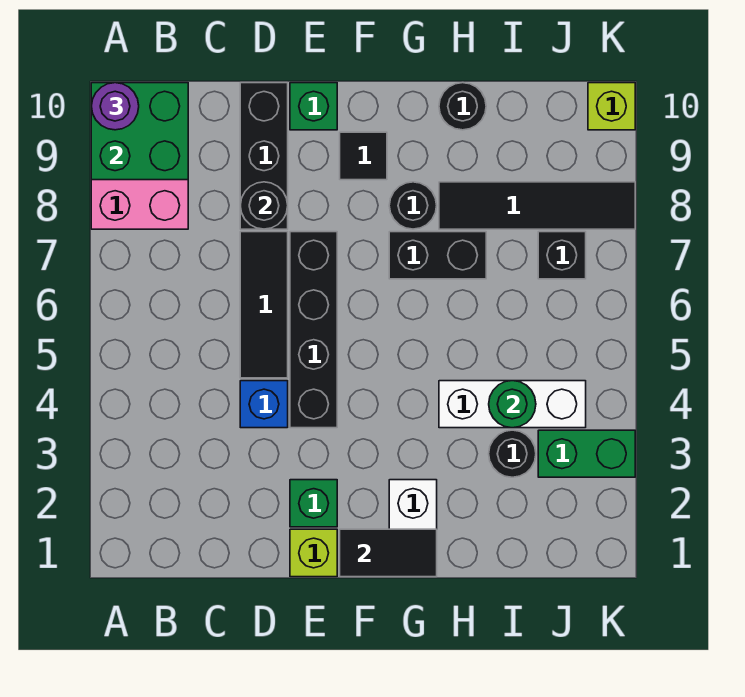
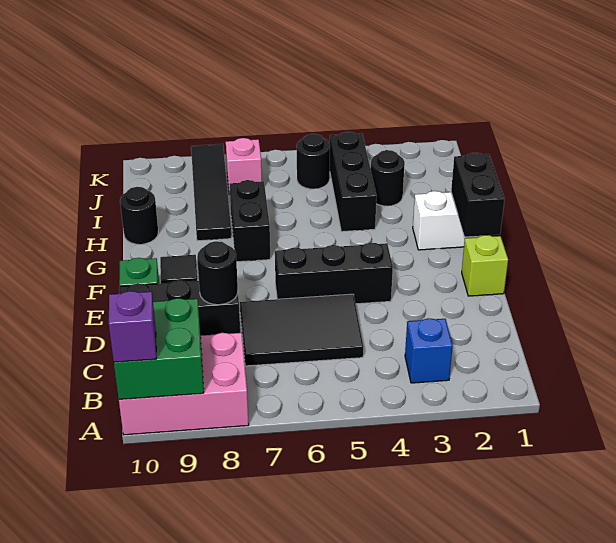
purple round brick A10 level 3 -> purple brick A10 level 3
blue brick D4 level 1 -> blue brick B3 level 1
black tile D5:D7 level 1 -> black tile C5:D7 level 1
green brick E2 level 1 -> none
black brick E4:E7 level 1 -> black brick E4:E6 level 1
black tile F1:G1 level 2 -> black brick F1:G1 level 2
black round brick G8 level 1 -> black round brick J5 level 1
white brick H4:J4 level 1 -> black brick H4:J4 level 1
green round brick I4 level 2 -> none
green brick J3:K3 level 1 -> none
black brick J7 level 1 -> pink brick J7 level 1
lime brick K10 level 1 -> none

